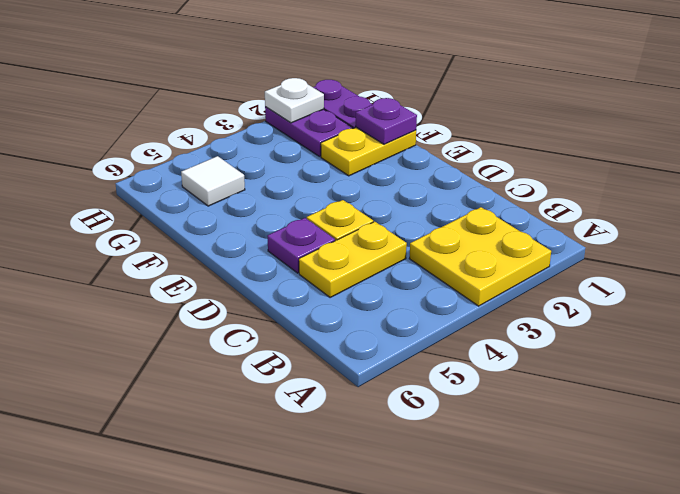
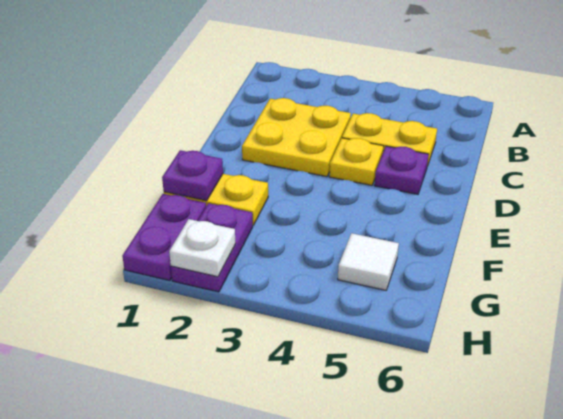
yellow plate A2:B3 level 1 -> yellow plate C2:D3 level 1

